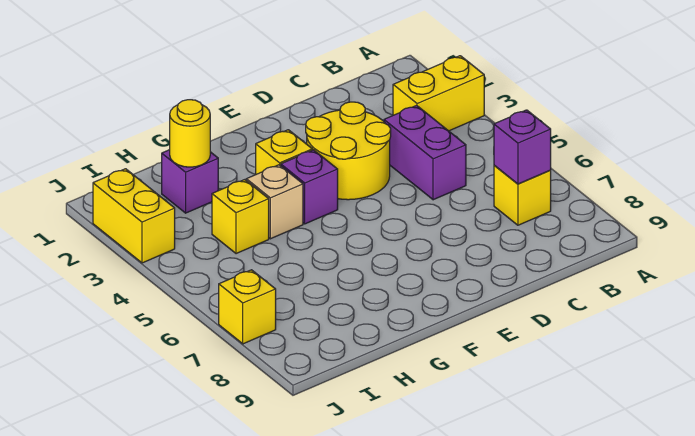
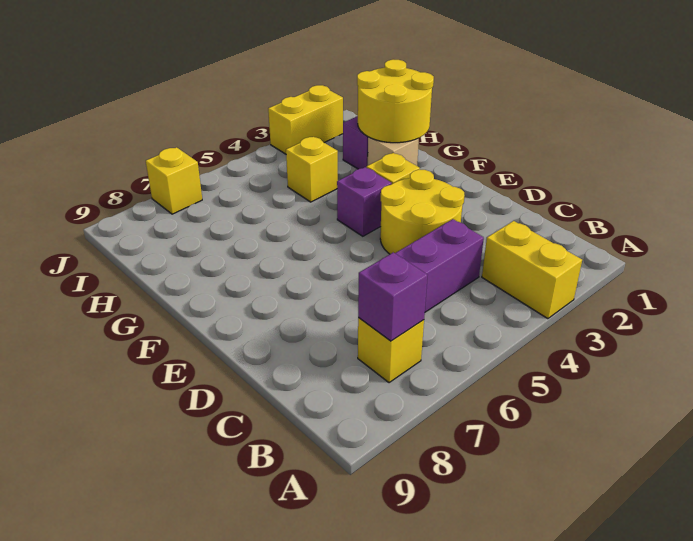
tan brick G4 level 1 -> tan brick G2 level 1
yellow round brick H2 level 2 -> yellow round brick G1:H2 level 2

